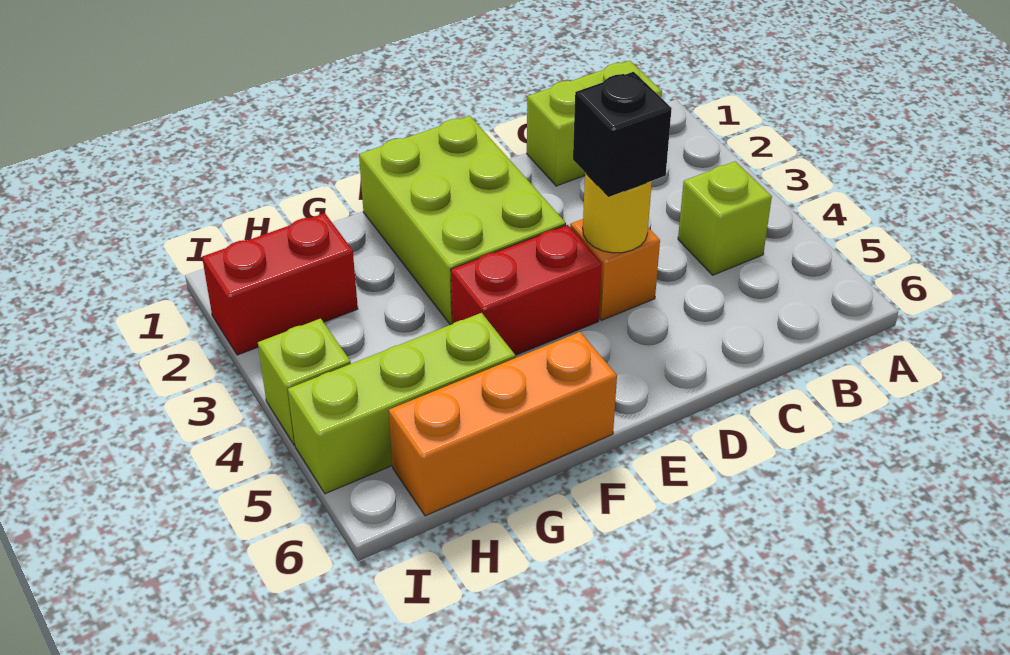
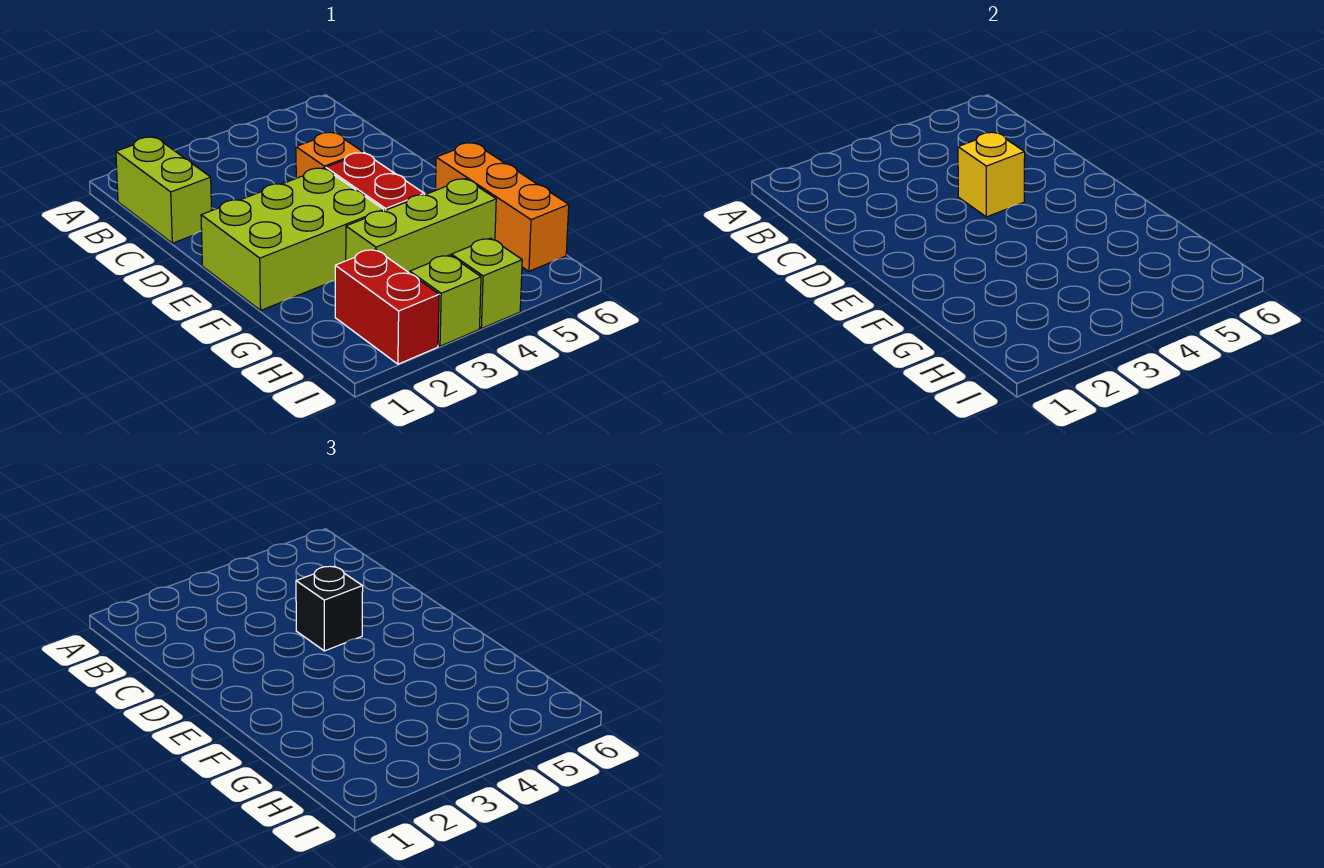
lime brick B4 level 1 -> lime brick I3 level 1
yellow round brick D4 level 2 -> yellow brick D4 level 2
lime brick G5:I5 level 1 -> lime brick G3:G5 level 1

